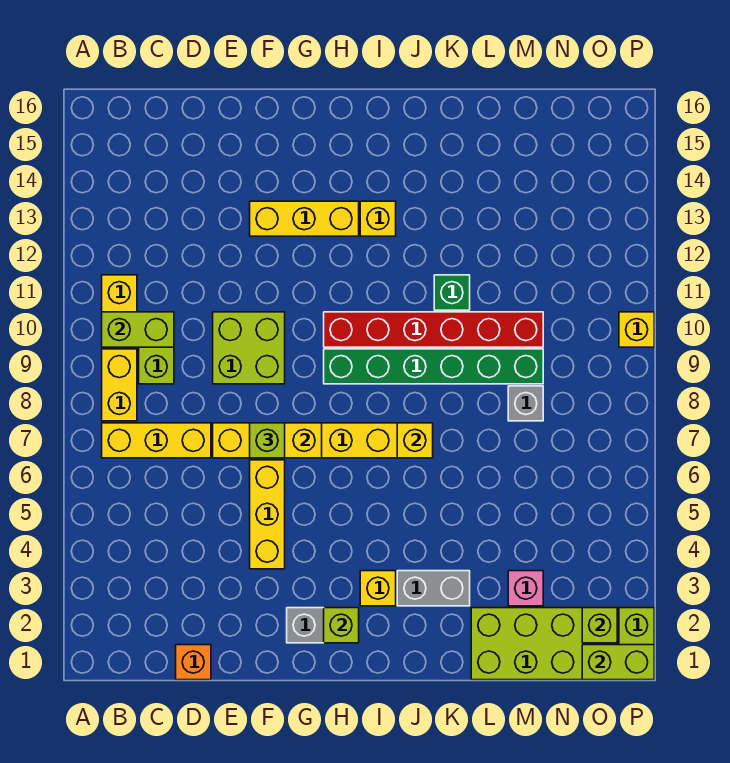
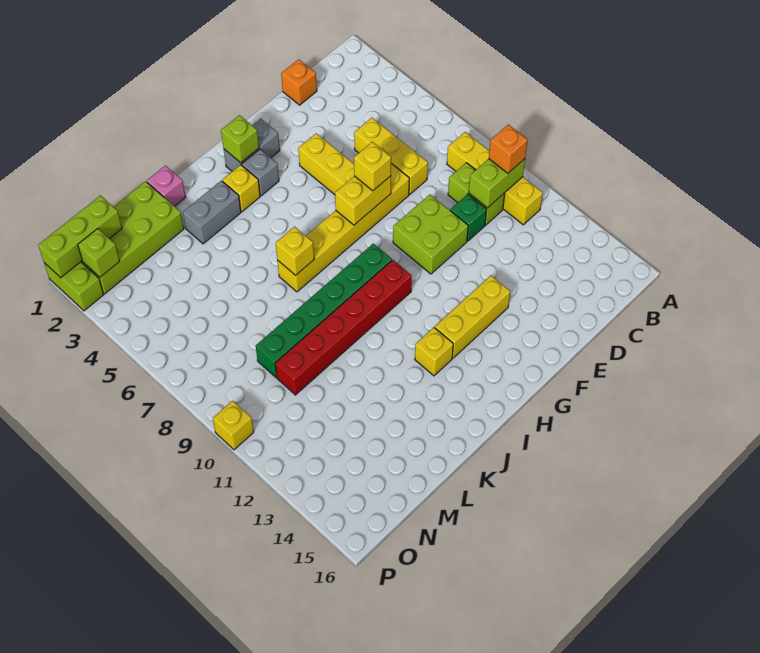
yellow brick B7:D7 level 1 -> yellow brick D5:D7 level 1
none -> orange brick B10 level 3
lime brick F7 level 3 -> yellow brick F7 level 3
green brick K11 level 1 -> green brick D10 level 1
pink brick M3 level 1 -> pink brick K1 level 1
grey brick M8 level 1 -> grey brick H3 level 1
lime brick O1:P1 level 2 -> lime brick N1:P1 level 2

